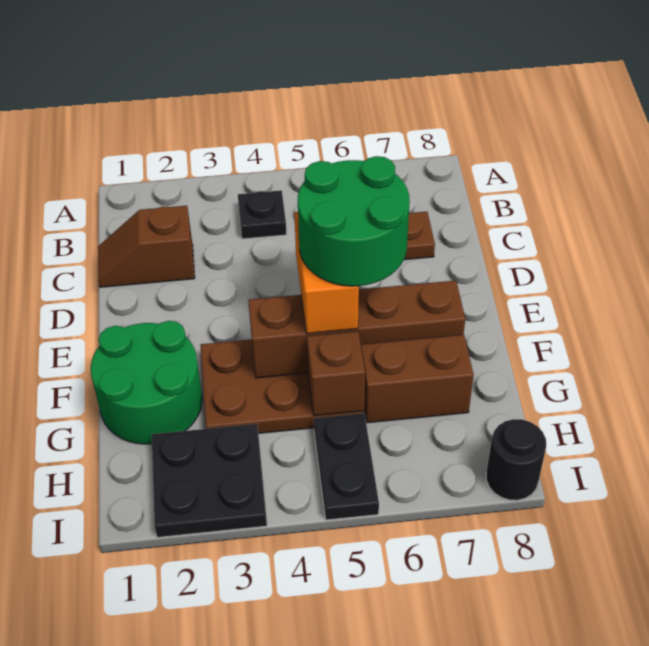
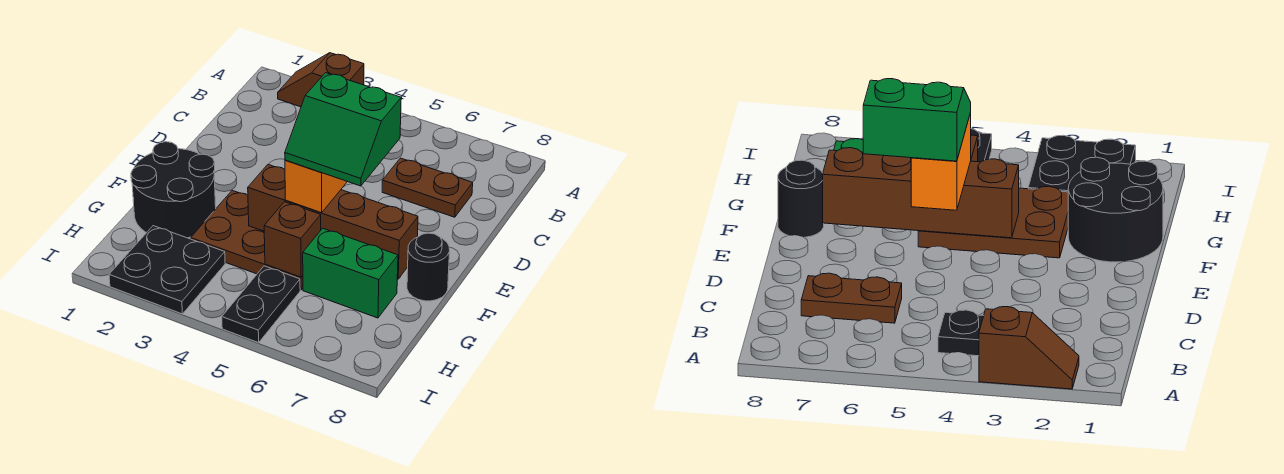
brown slope C1:C2 level 1 top 2 -> brown slope A2:A3 level 1 top 3
green round brick E5:F6 level 4 -> green slope E5:F6 level 4 top E
green round brick F1:G2 level 1 -> black round brick F1:G2 level 1
brown brick G6:G7 level 1 -> green brick G6:G7 level 1
black round brick I8 level 1 -> black round brick F8 level 1

